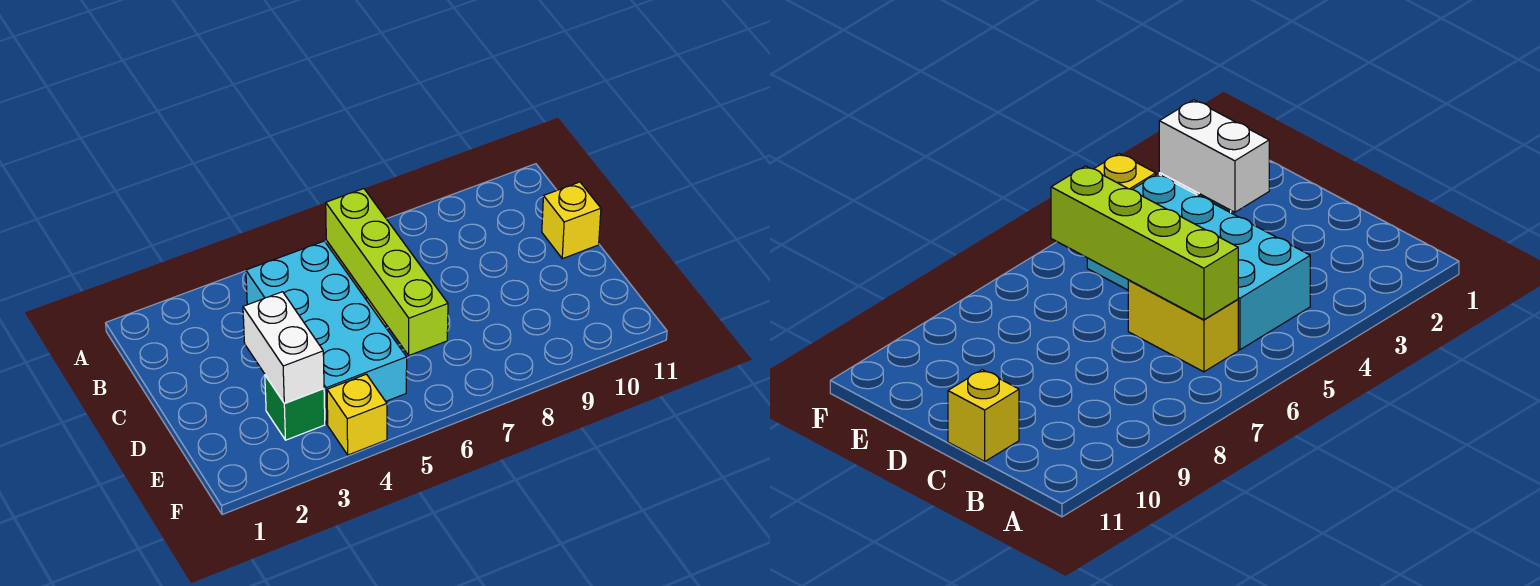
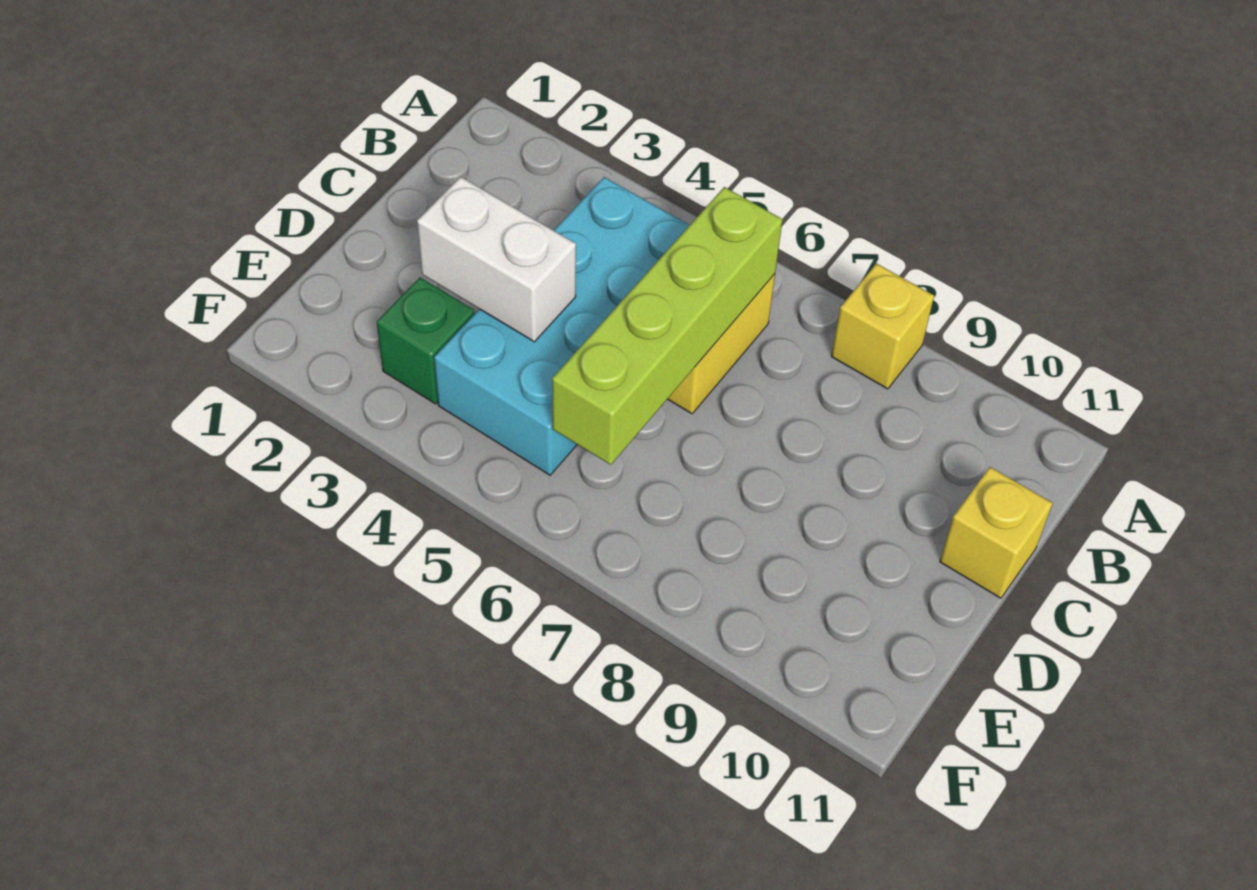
white brick D3:E3 level 2 -> white brick D3:D4 level 2
yellow brick F4 level 1 -> yellow brick A8 level 1

